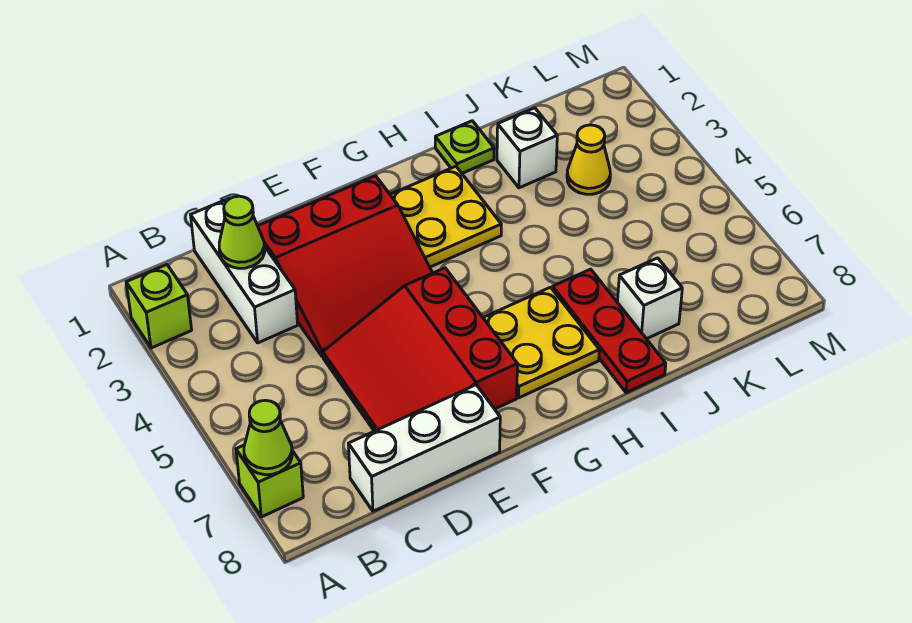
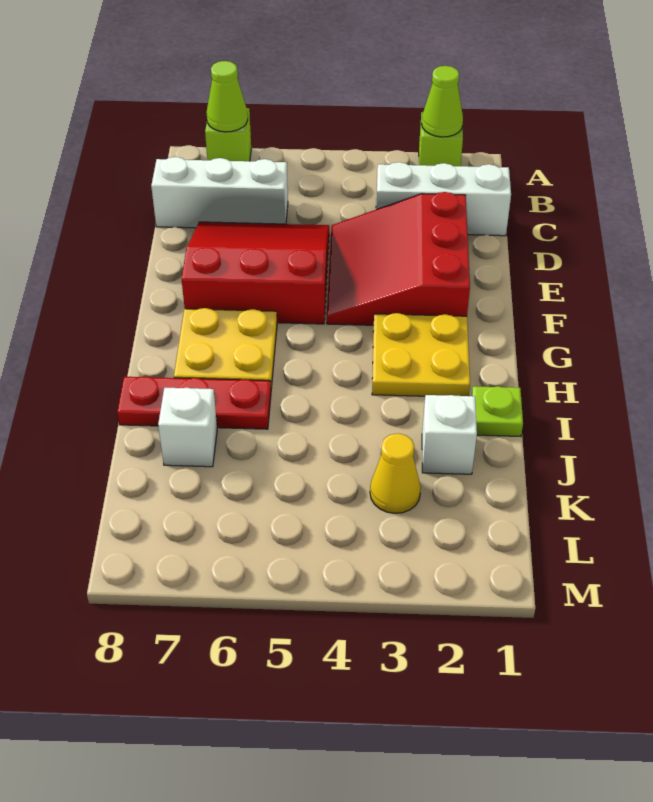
lime cone C2 level 2 -> lime cone A2 level 2
white brick C8:E8 level 1 -> white brick C6:C8 level 1

